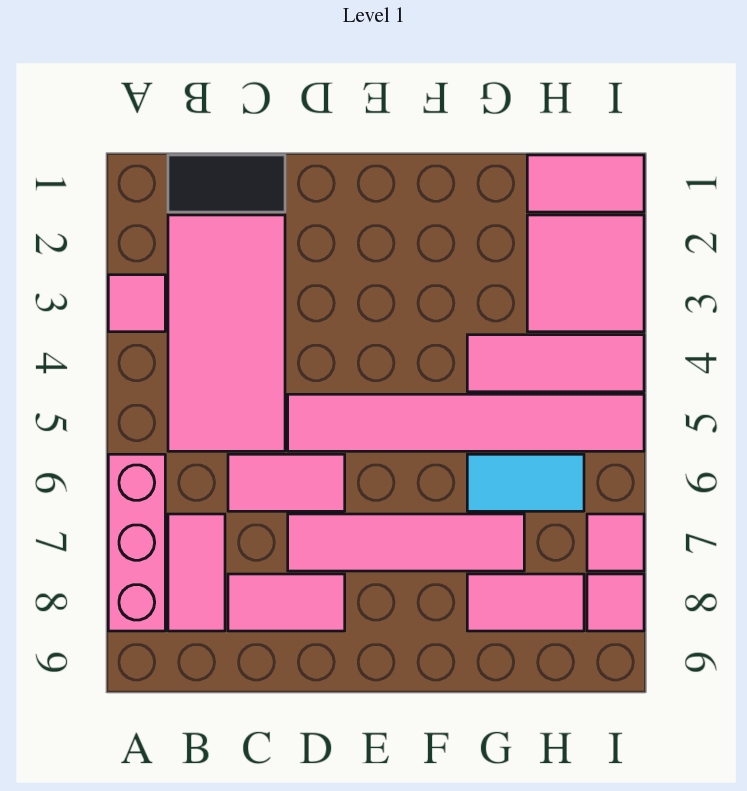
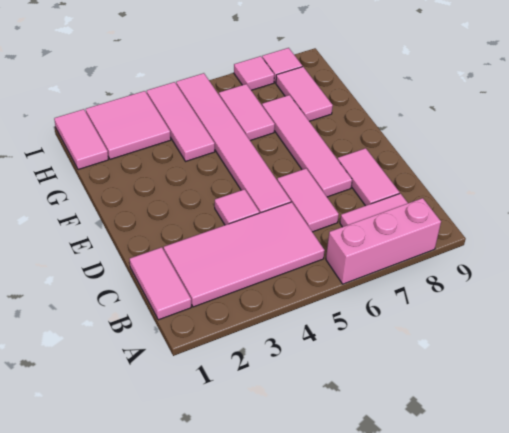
pink tile A3 level 1 -> pink tile D4 level 1
black tile B1:C1 level 1 -> pink tile B1:C1 level 1
cyan tile G6:H6 level 1 -> pink tile G6:H6 level 1

